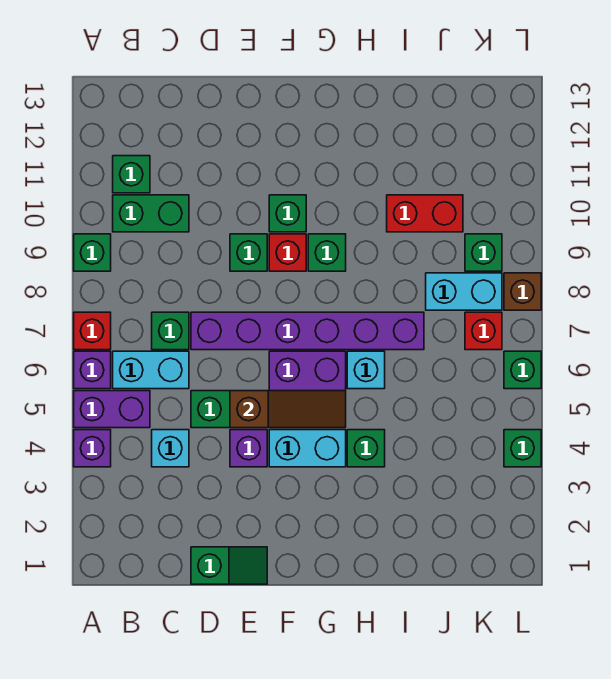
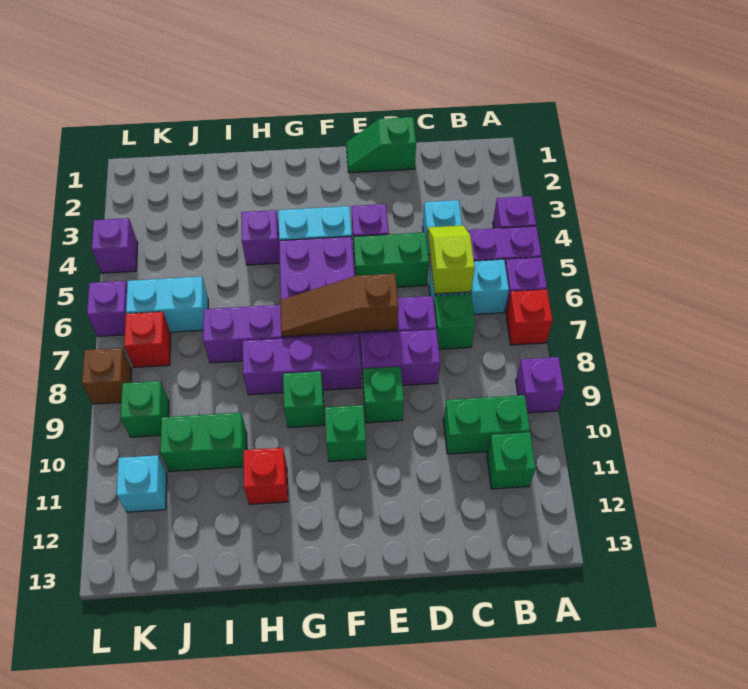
green brick A9 level 1 -> purple brick A9 level 1
none -> lime slope C5:C6 level 2 top 6
none -> purple brick D8:E8 level 1
brown slope E5:G5 level 2 top E -> brown slope E7:G7 level 2 top E
none -> purple brick F8:H8 level 1
red brick F9 level 1 -> red brick H11 level 1
green brick H4 level 1 -> purple brick H4 level 1
cyan brick H6 level 1 -> cyan brick K11 level 1
red brick I10:J10 level 1 -> green brick I10:J10 level 1
cyan brick J8:K8 level 1 -> cyan brick J6:K6 level 1
green brick L4 level 1 -> purple brick L4 level 1
green brick L6 level 1 -> purple brick L6 level 1

